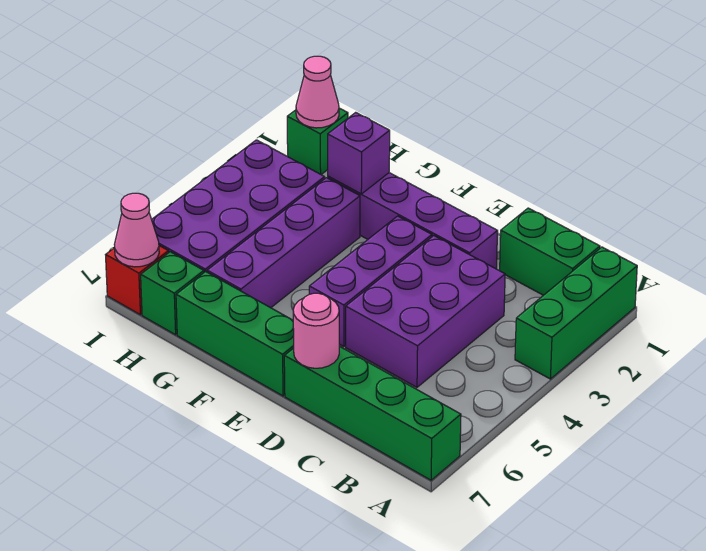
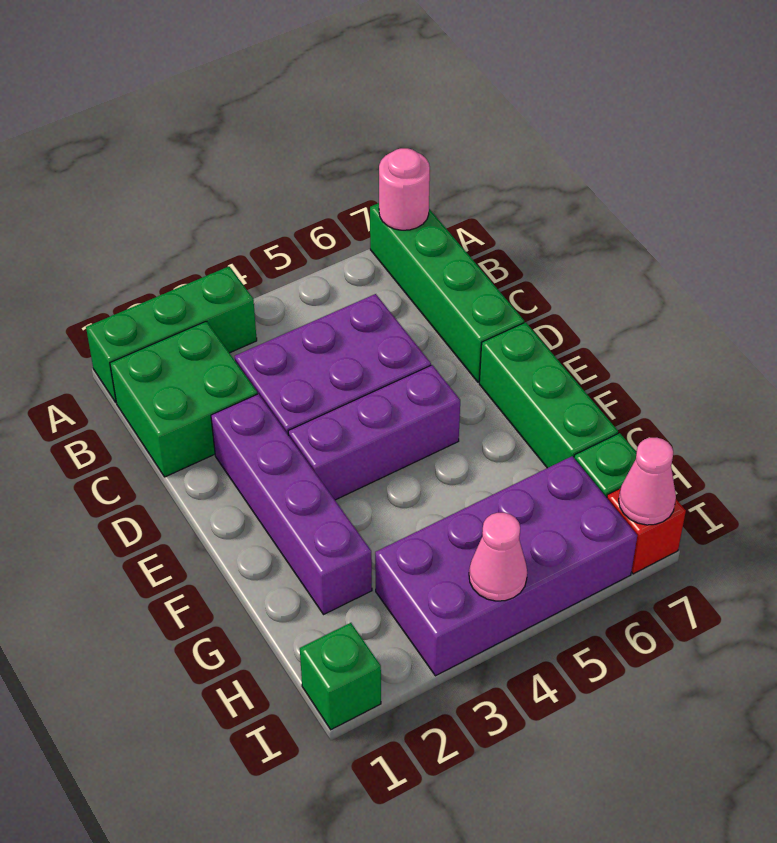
green brick B1:C1 level 1 -> green brick B1:C2 level 1
pink round brick D7 level 2 -> pink round brick A7 level 2
purple brick G2 level 2 -> none
purple brick G3:G6 level 1 -> none
pink cone I1 level 2 -> pink cone I4 level 2

